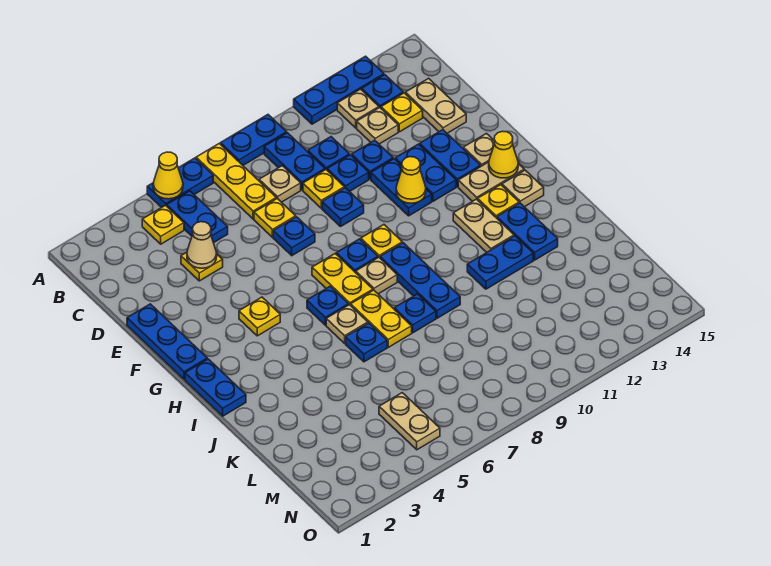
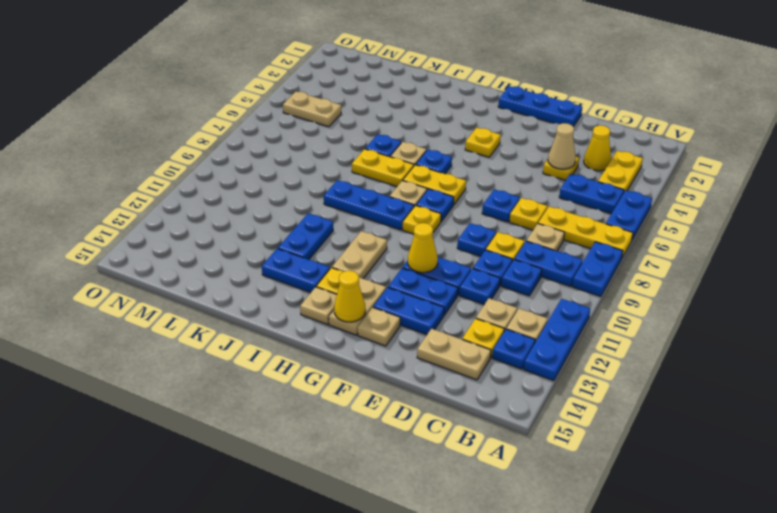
yellow cone A5 level 2 -> yellow cone C3 level 1
yellow plate B4 level 1 -> yellow plate B3:B4 level 1
blue plate H1:I1 level 1 -> none
tan plate H12:I12 level 1 -> tan plate H11:H12 level 1
blue plate J8 level 1 -> none

